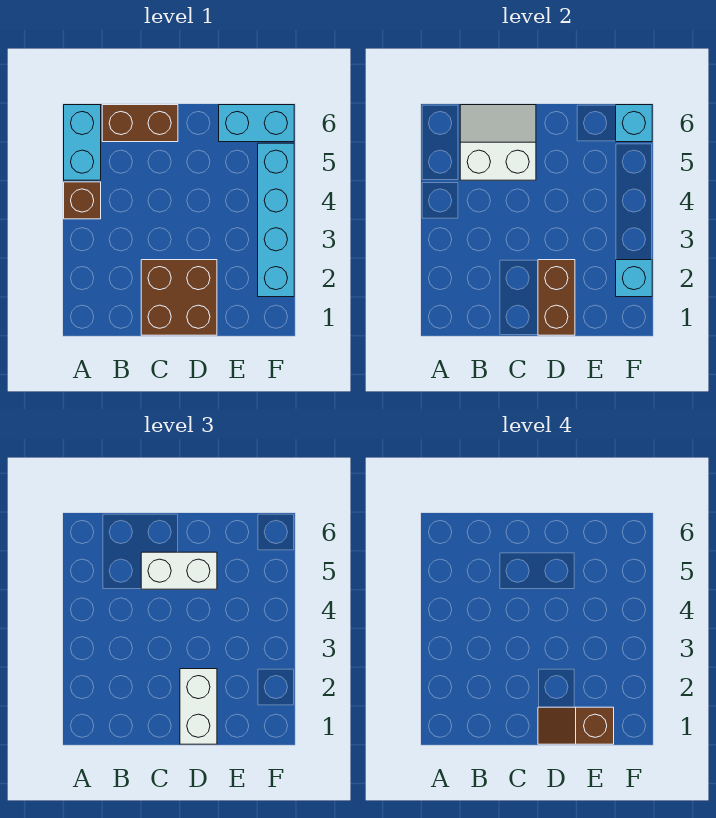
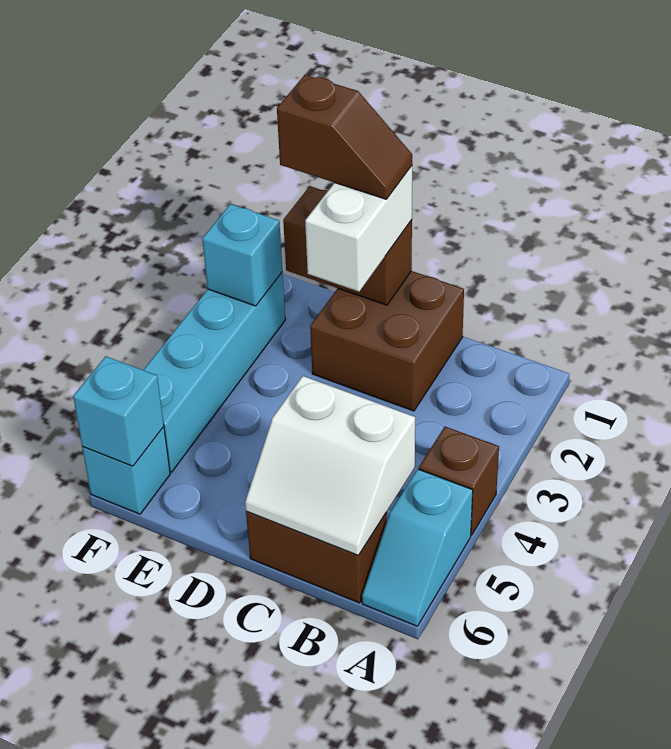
cyan brick A5:A6 level 1 -> cyan slope A5:A6 level 1 top 5
white brick C5:D5 level 3 -> none
brown brick D1:D2 level 2 -> brown brick D1:E1 level 2
cyan brick E6:F6 level 1 -> cyan brick F6 level 1

